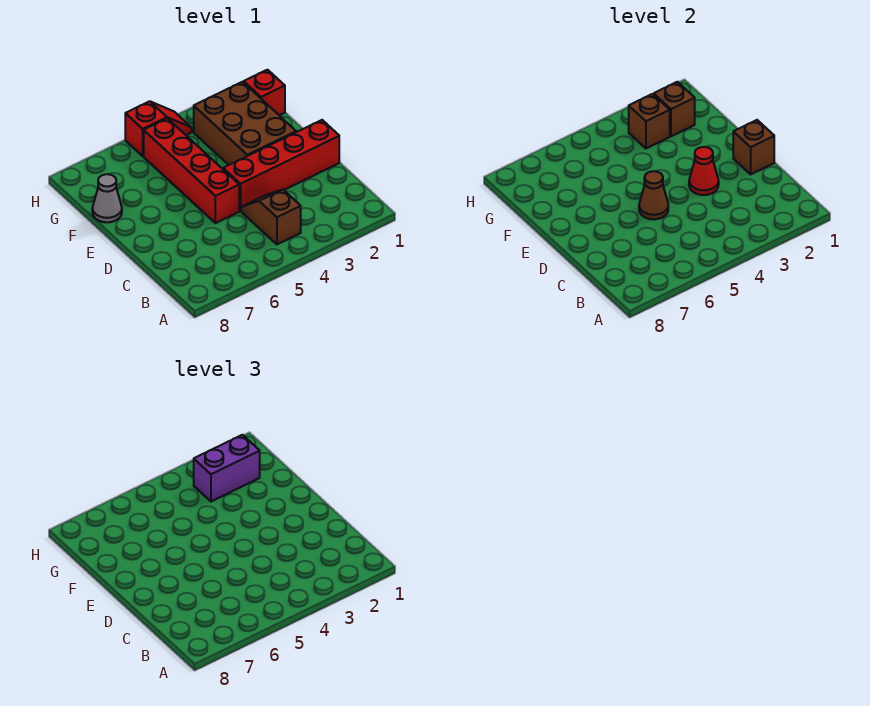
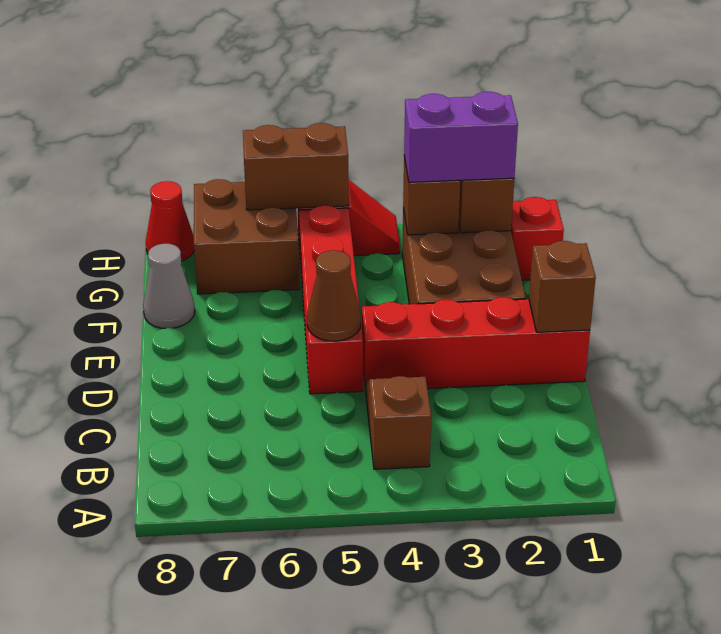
red cone D3 level 2 -> red cone H8 level 1
none -> brown brick G6:H7 level 1
none -> brown brick H5:H6 level 2

